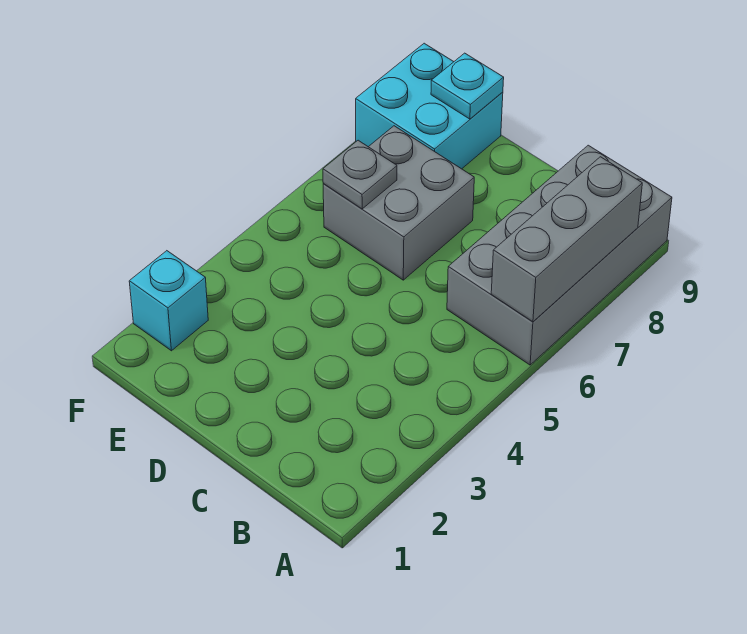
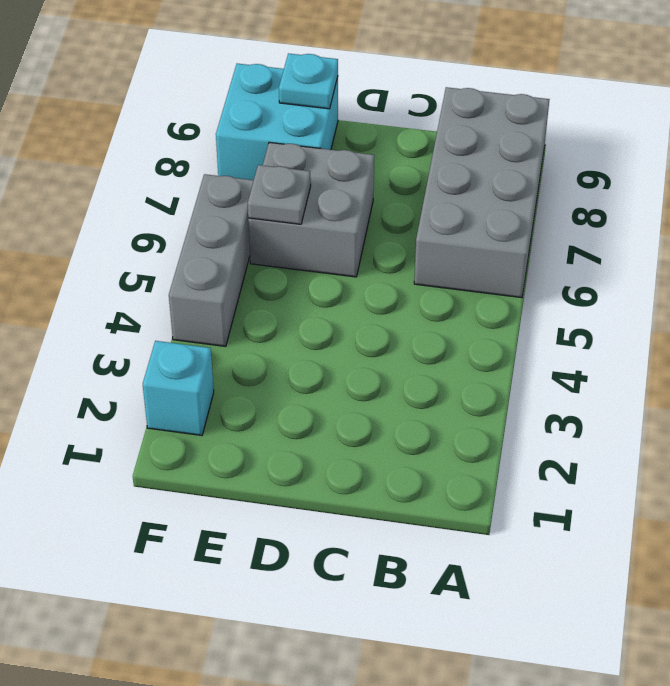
grey brick A6:A8 level 2 -> grey brick F4:F6 level 1

